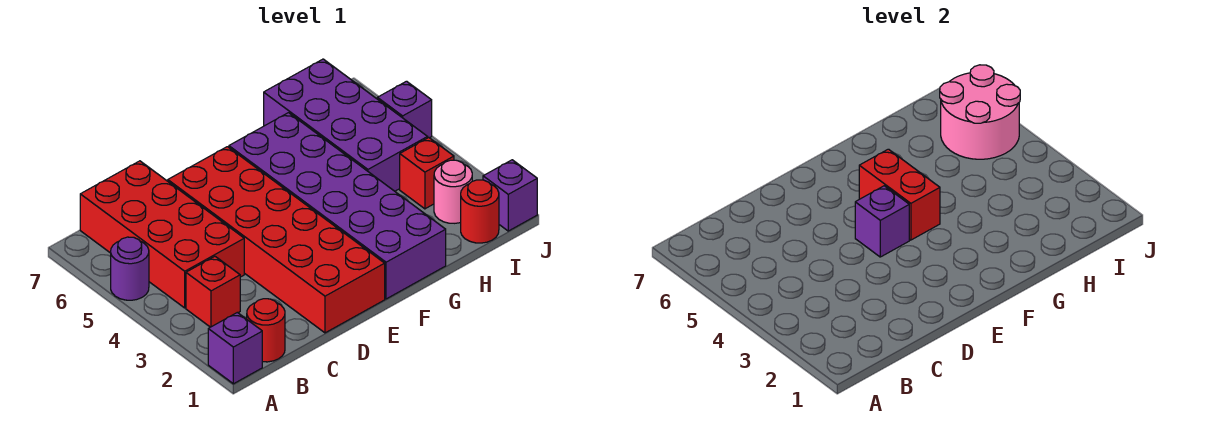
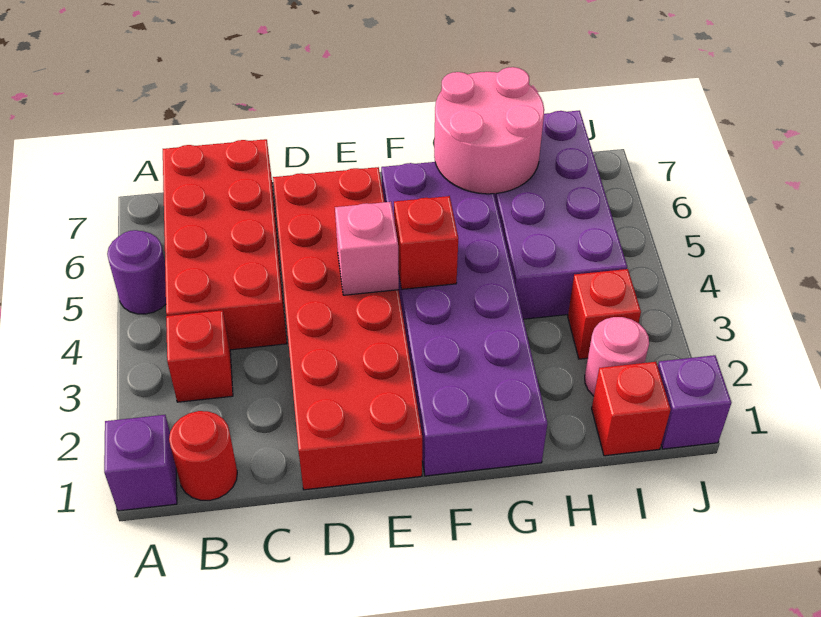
purple brick E4 level 2 -> pink brick E4 level 2
red brick F4:F5 level 2 -> red brick F4 level 2
red round brick I1 level 1 -> red brick I1 level 1
pink round brick I5:J6 level 2 -> pink round brick G6:H7 level 2
purple brick J5 level 1 -> none

